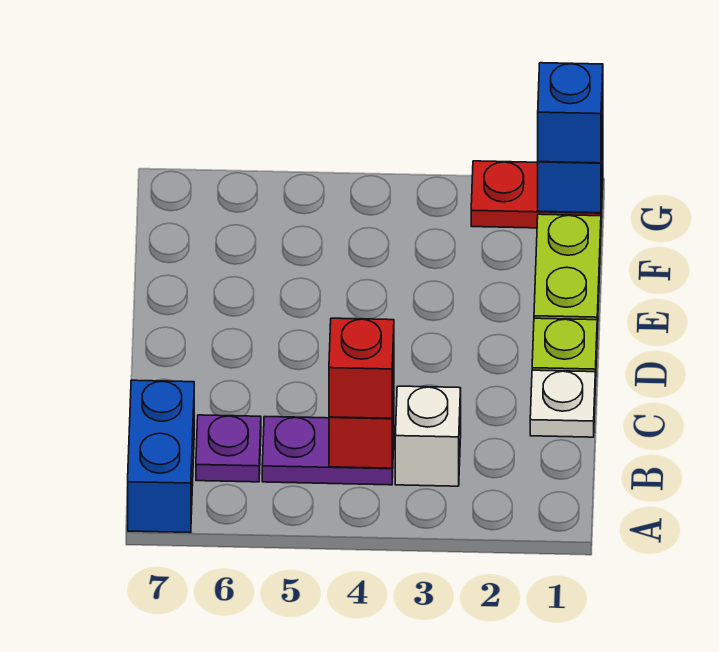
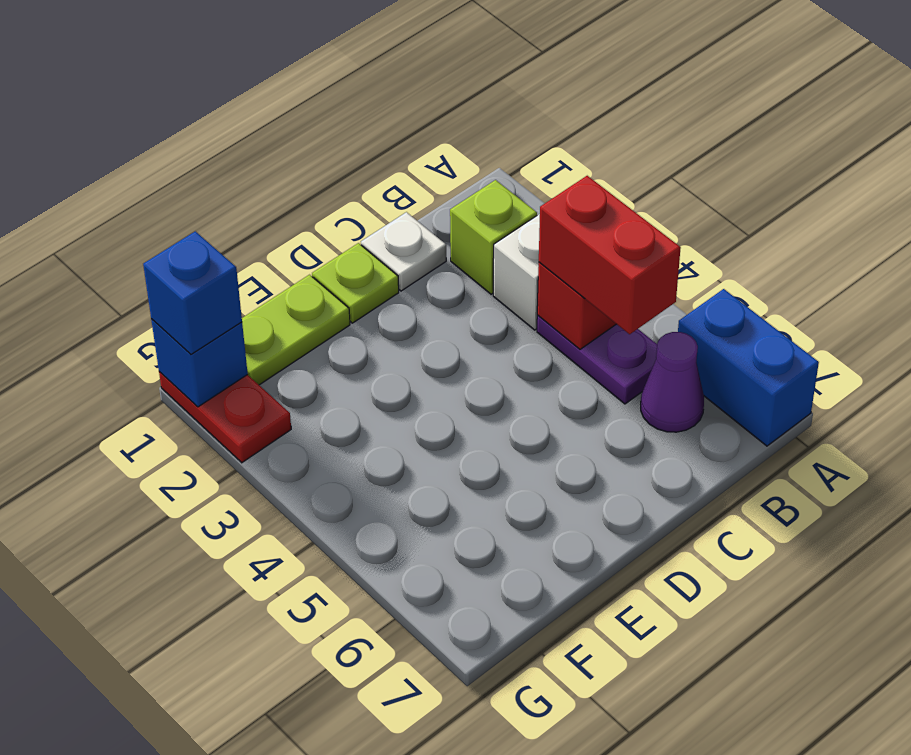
blue brick A7:B7 level 1 -> blue brick A6:A7 level 1
none -> lime brick B2 level 1
red brick B4 level 3 -> red brick B4:B5 level 3
purple plate B6 level 1 -> purple cone B6 level 1

